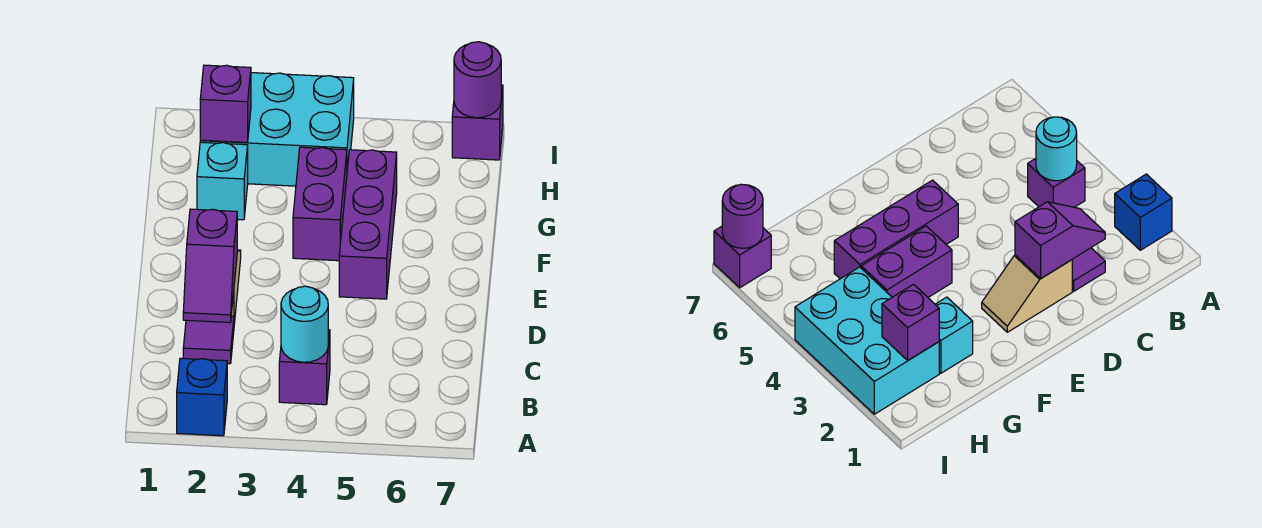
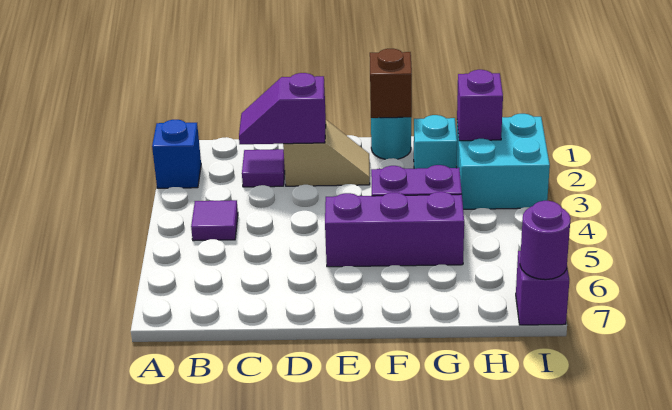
purple brick B4 level 1 -> purple tile B4 level 1
cyan round brick B4 level 2 -> cyan round brick F1 level 1
none -> brown brick F1 level 2
cyan brick H2:I4 level 1 -> cyan brick H2:I3 level 1

